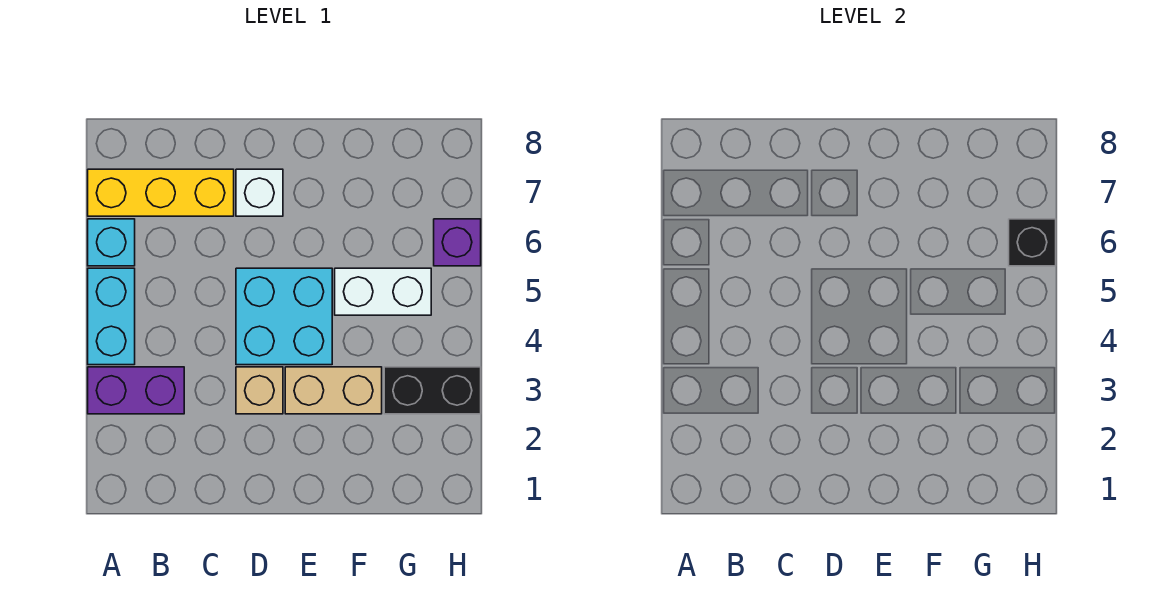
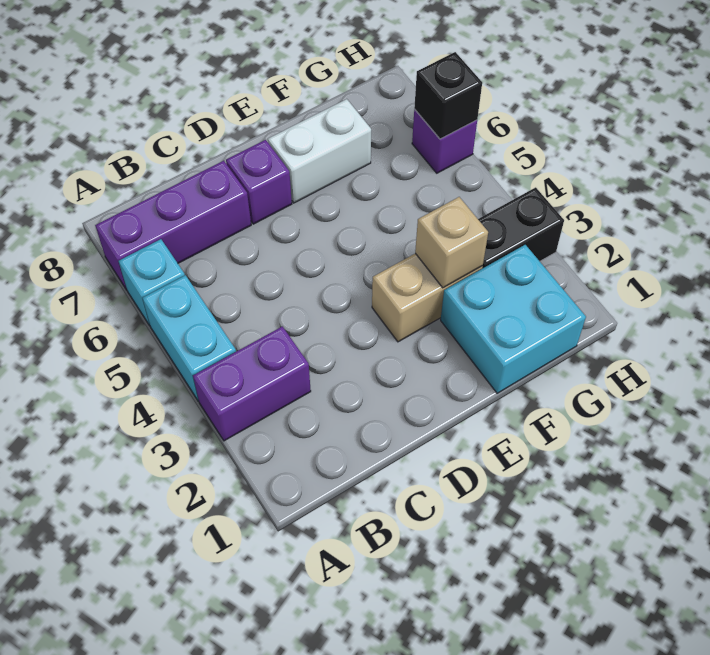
yellow brick A7:C7 level 1 -> purple brick A7:C7 level 1
tan brick D3 level 1 -> tan brick F3 level 2
cyan brick D4:E5 level 1 -> cyan brick F1:G2 level 1
white brick D7 level 1 -> purple brick D7 level 1
white brick F5:G5 level 1 -> white brick E7:F7 level 1

